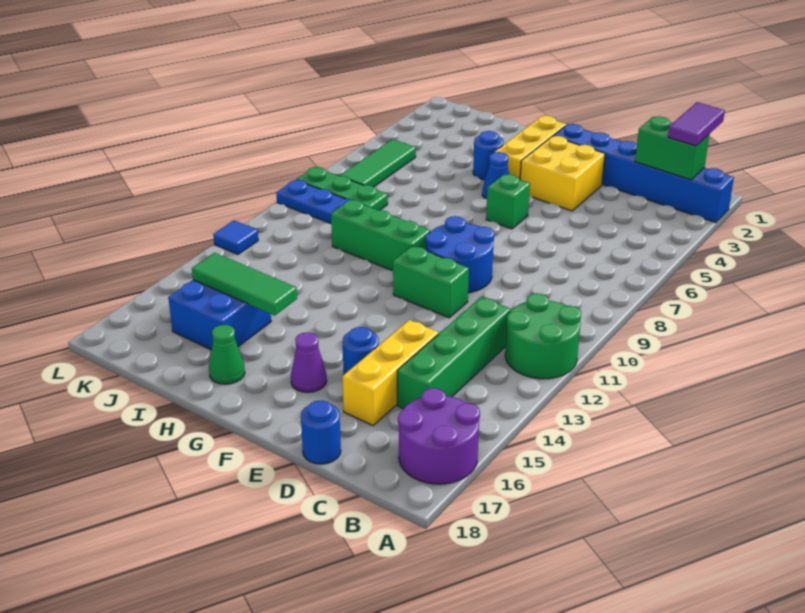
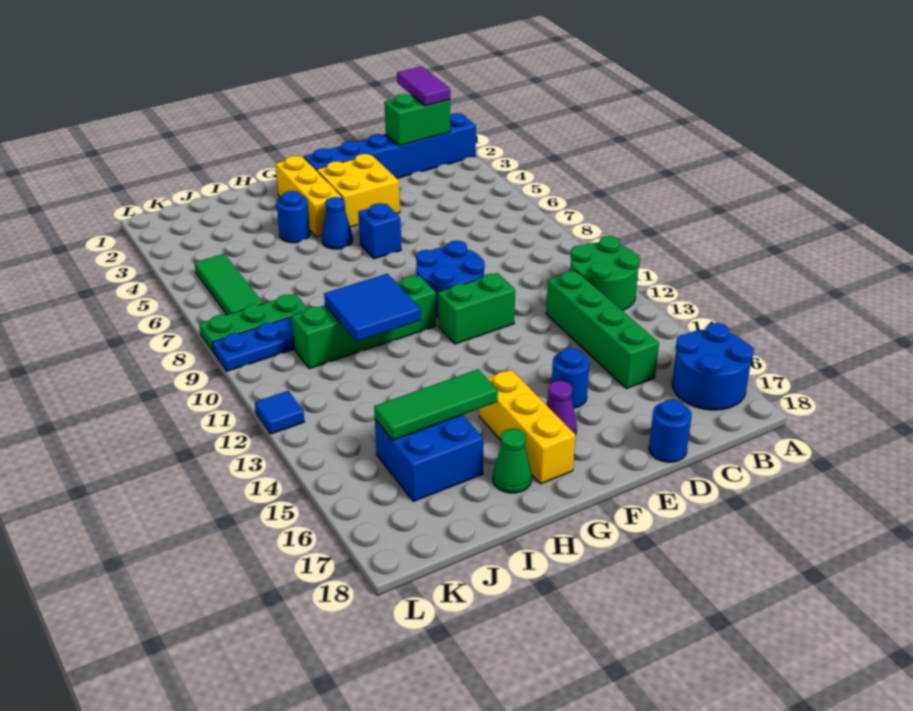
purple round brick A16:B17 level 1 -> blue round brick A16:B17 level 1
yellow brick D14:D16 level 1 -> yellow brick G15:G17 level 1
green brick F6 level 1 -> blue brick F6 level 1
green brick G10:I10 level 1 -> green brick G10:J10 level 1
none -> blue tile H10:I11 level 2

